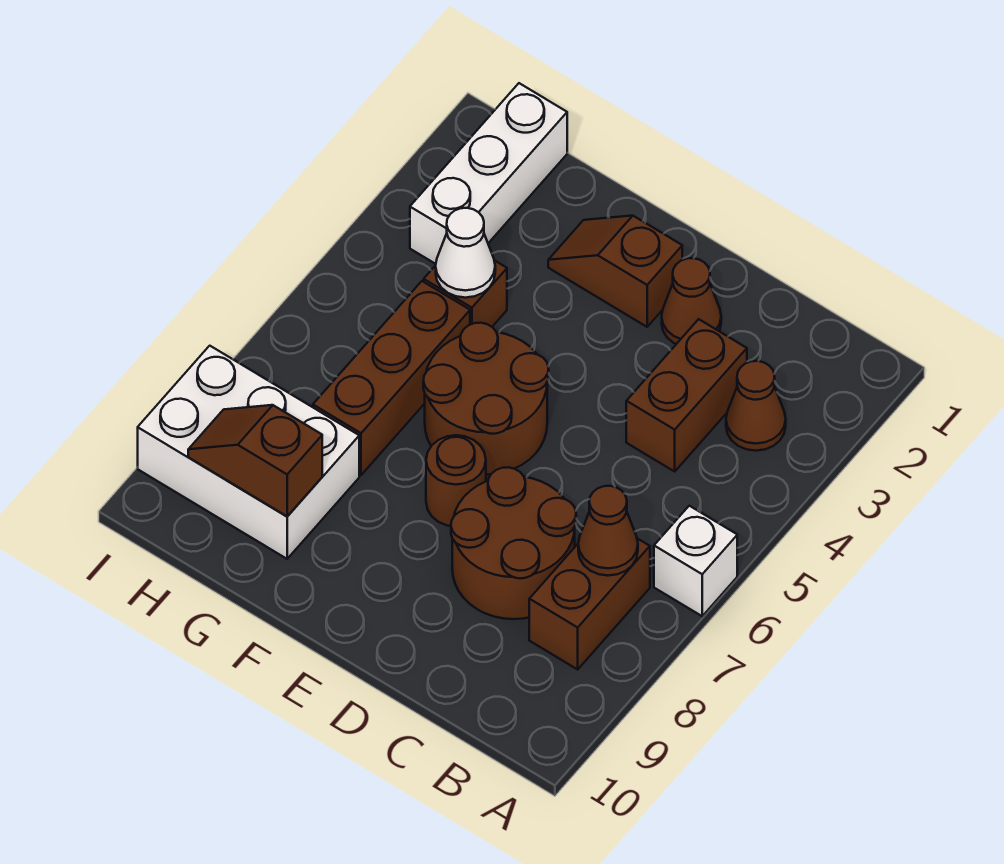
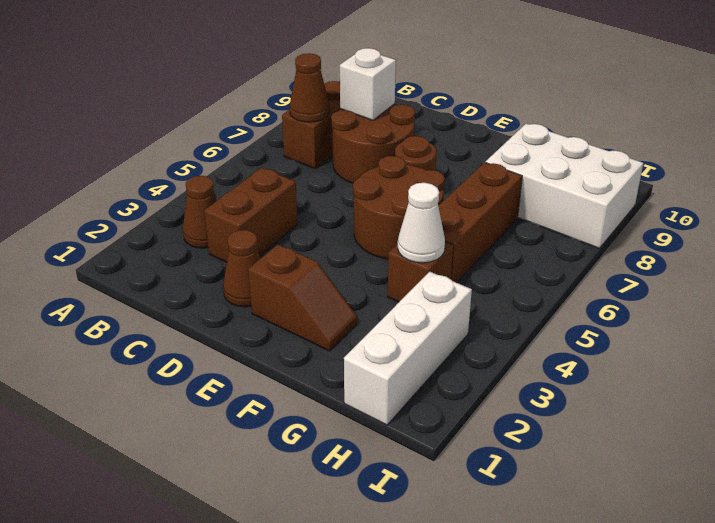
white brick A6 level 1 -> white brick C8 level 2
brown slope G9:H9 level 2 top G -> none

